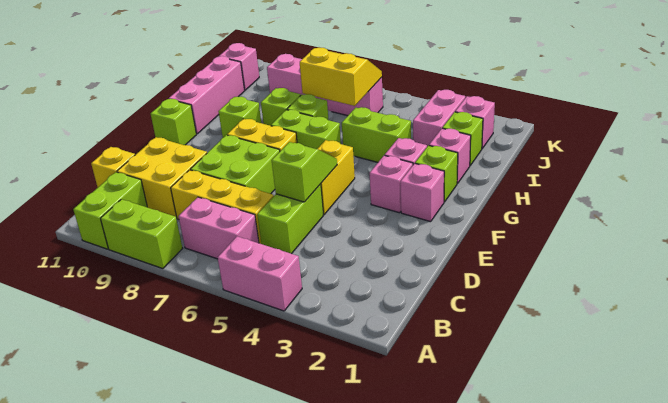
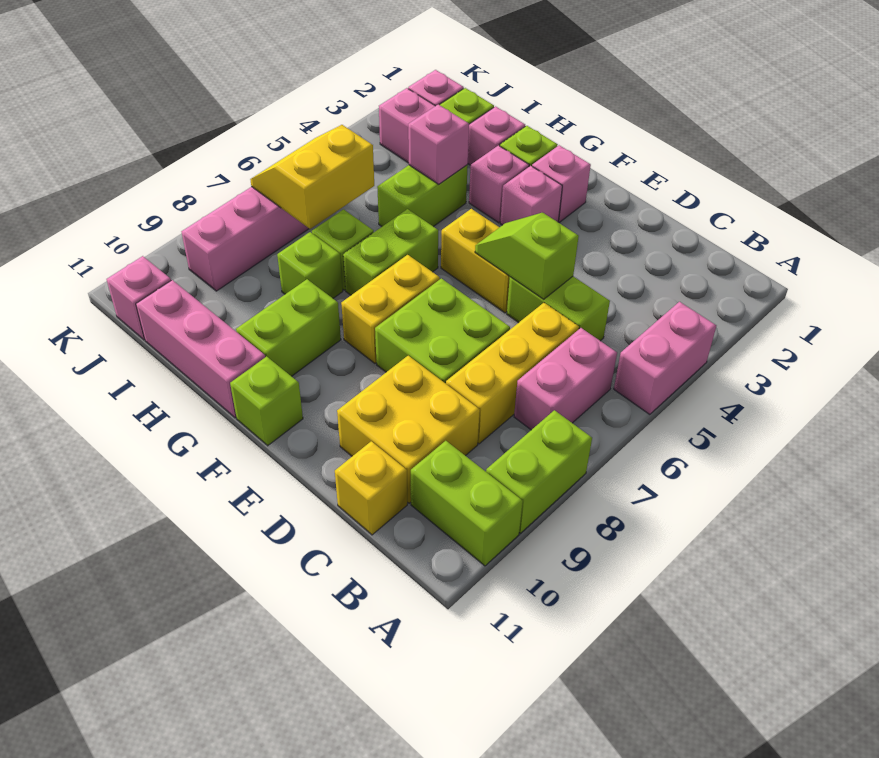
lime brick G9 level 1 -> lime brick G9:G10 level 1
none -> pink brick H4 level 2

